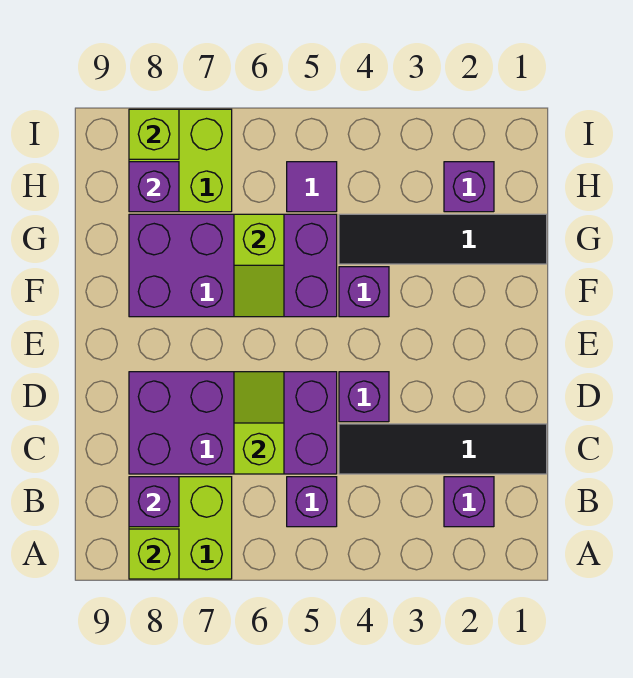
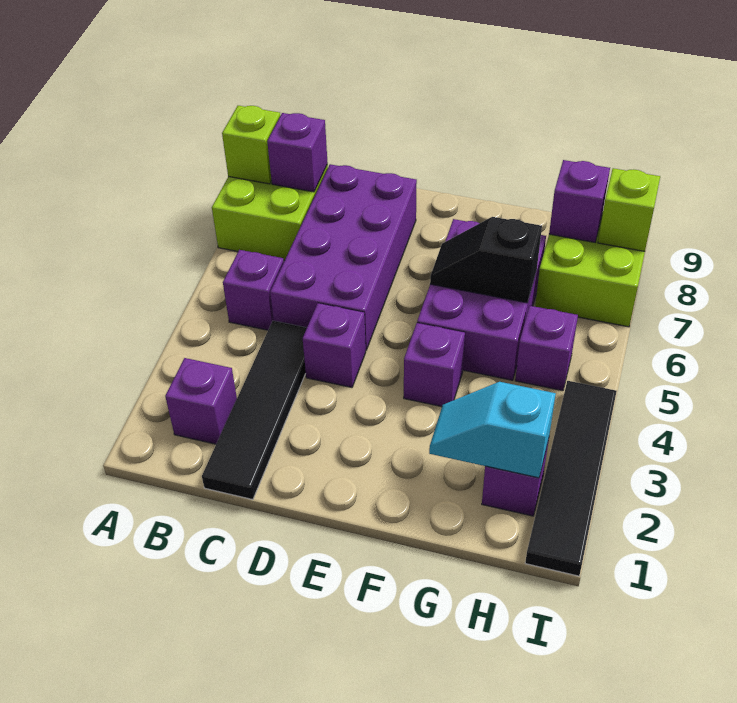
lime slope C6:D6 level 2 top C -> none
purple brick F5:G8 level 1 -> purple brick F5:G7 level 1
lime slope F6:G6 level 2 top G -> black slope F6:G6 level 2 top G
black tile G1:G4 level 1 -> black tile I1:I4 level 1
none -> cyan slope G2:H2 level 2 top H
purple tile H5 level 1 -> purple brick H5 level 1

